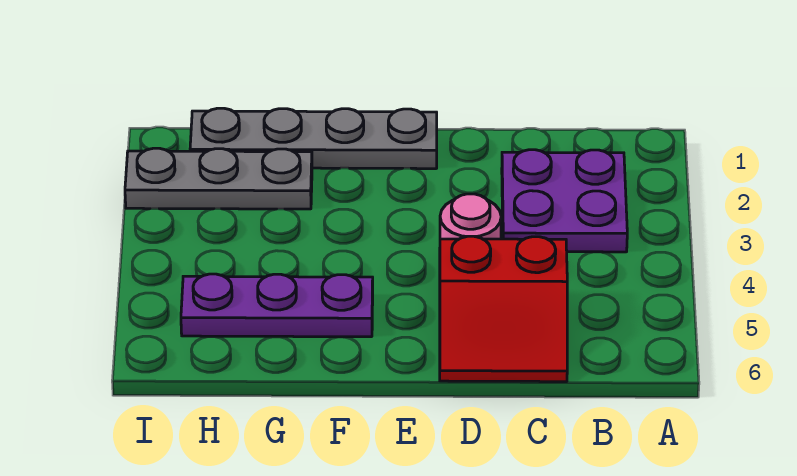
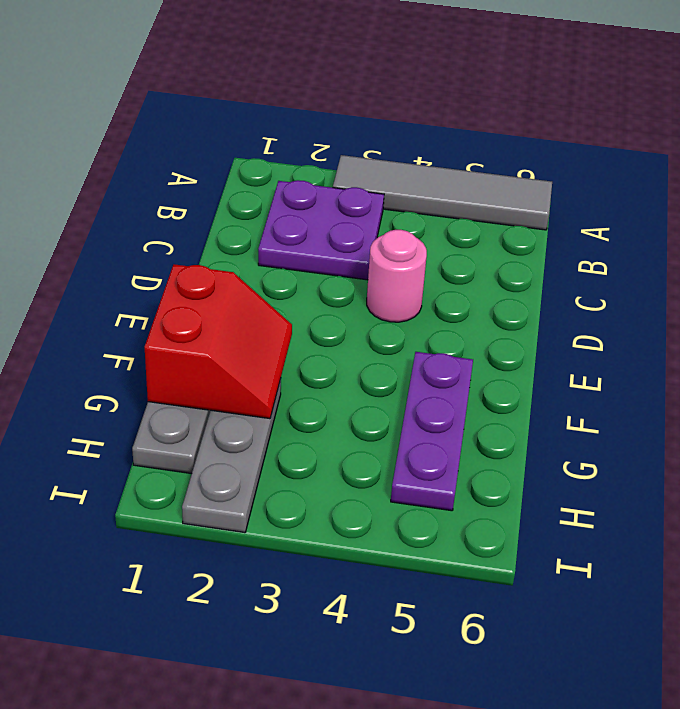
none -> grey tile A3:A6 level 1
red slope C5:D6 level 1 top 5 -> red slope F1:G2 level 2 top 1

